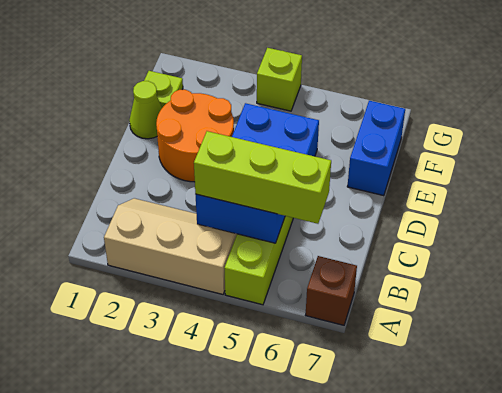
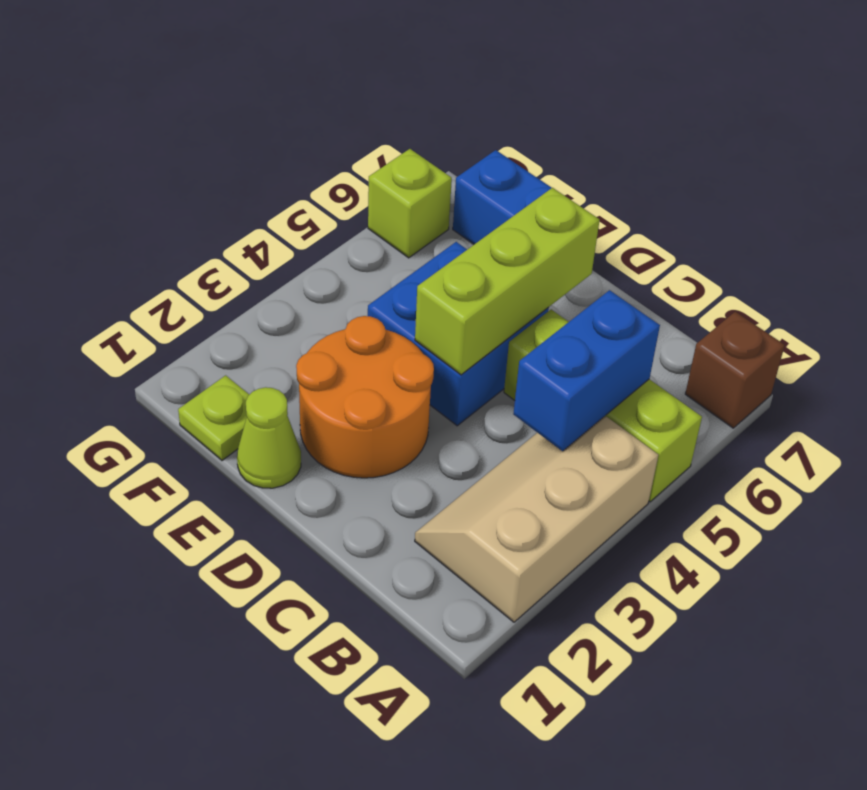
lime brick B4:B6 level 3 -> lime brick D4:D6 level 2
lime brick G4 level 1 -> lime brick G6 level 1

